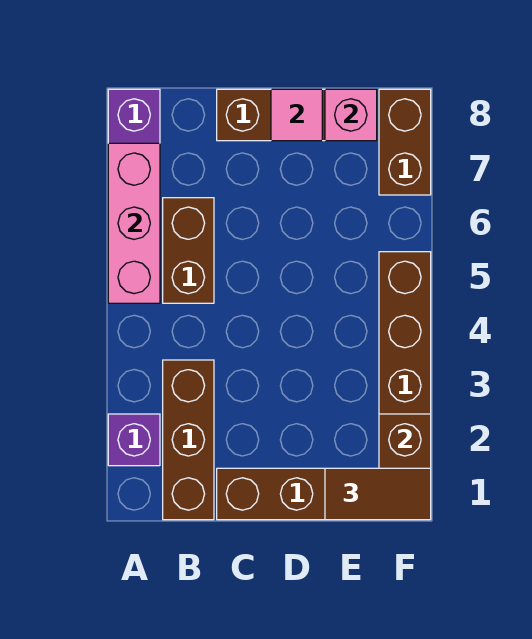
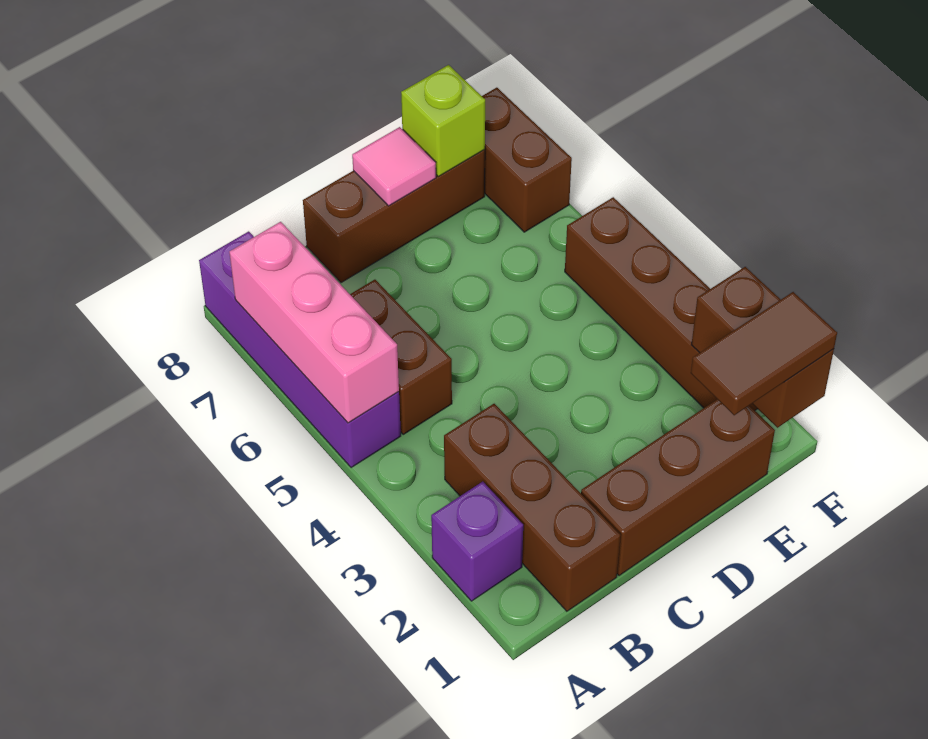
pink brick E8 level 2 -> lime brick E8 level 2

